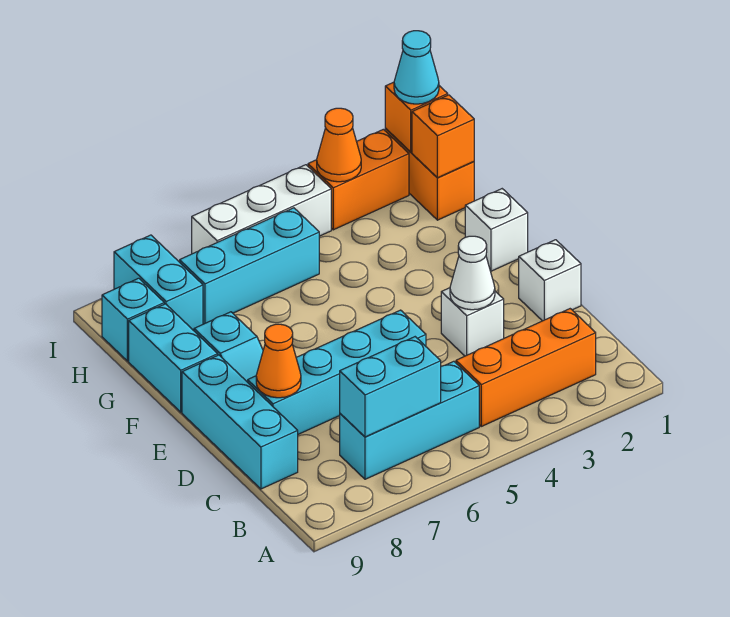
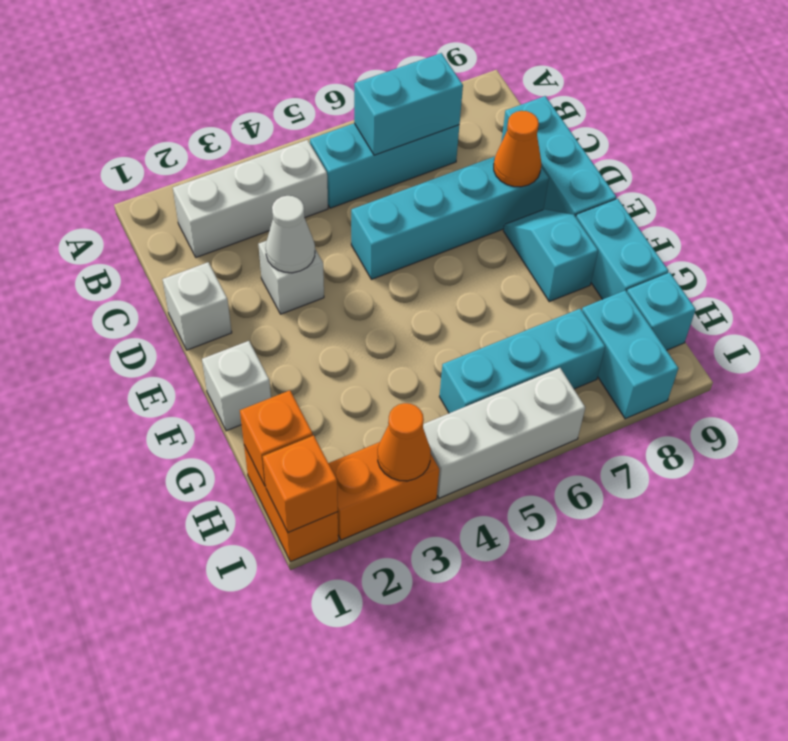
orange brick B2:B4 level 1 -> white brick B2:B4 level 1
cyan cone I1 level 3 -> none

